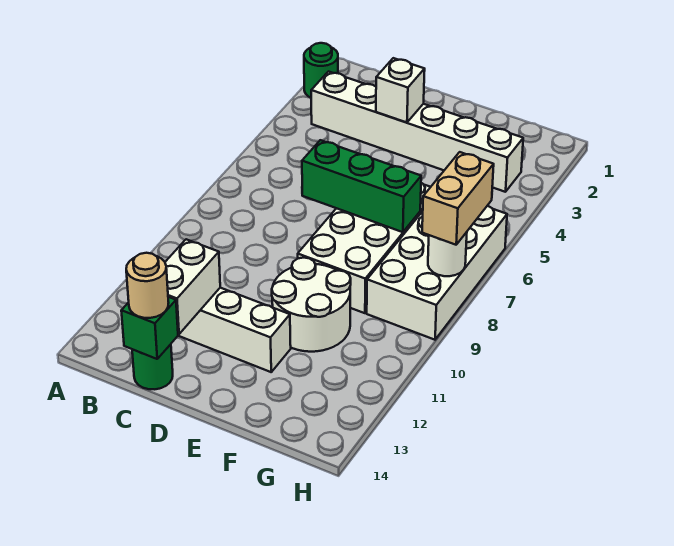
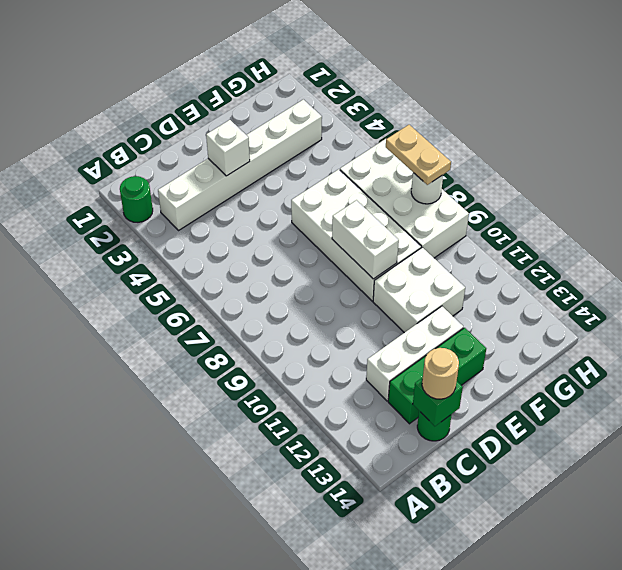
white brick C12:C13 level 2 -> white brick E8:E9 level 2
green brick D7:F7 level 2 -> green brick C13:E13 level 1
white round brick E10:F11 level 1 -> white brick E10:F11 level 1
tan brick H7:H8 level 3 -> tan plate H7:H8 level 3

